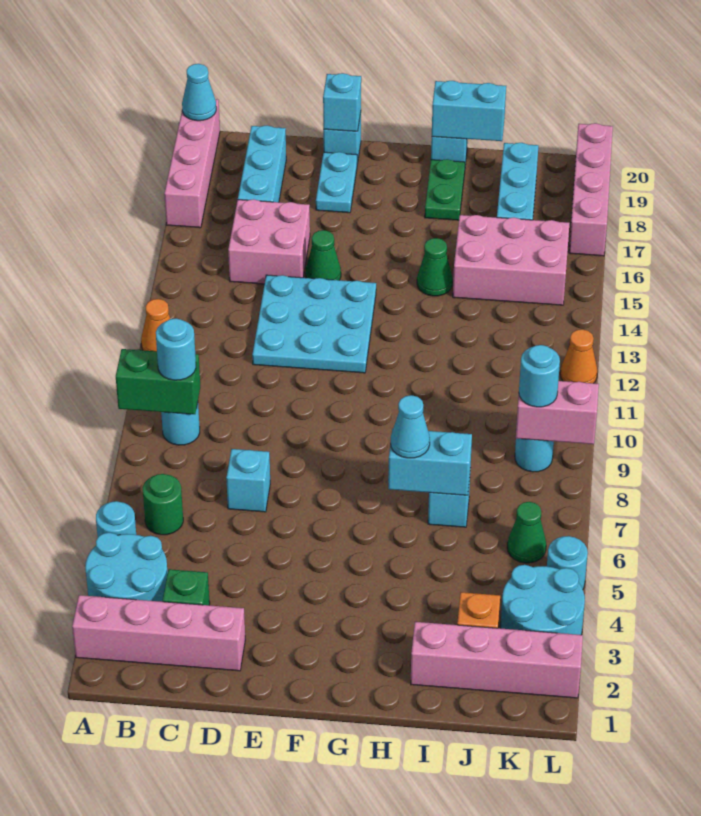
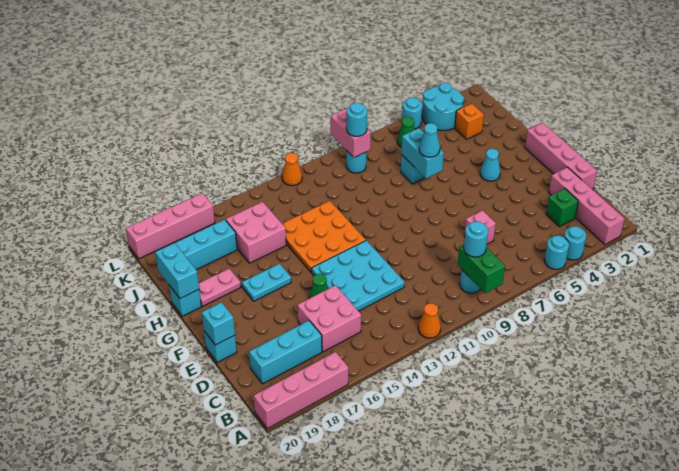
cyan round brick A3:B4 level 1 -> cyan round brick A4 level 1
cyan cone A20 level 2 -> cyan cone G4 level 1
green round brick B6 level 1 -> none
cyan brick D7 level 1 -> pink brick D7 level 1
cyan plate E18:E19 level 1 -> cyan plate G16:G17 level 1
none -> orange plate G12:I14 level 1
green cone H15 level 1 -> none
green plate H18:H19 level 1 -> pink plate H18:H19 level 1
pink brick I2:L2 level 1 -> pink brick D1:G1 level 1
pink brick I15:K16 level 1 -> pink brick I15:J16 level 1

